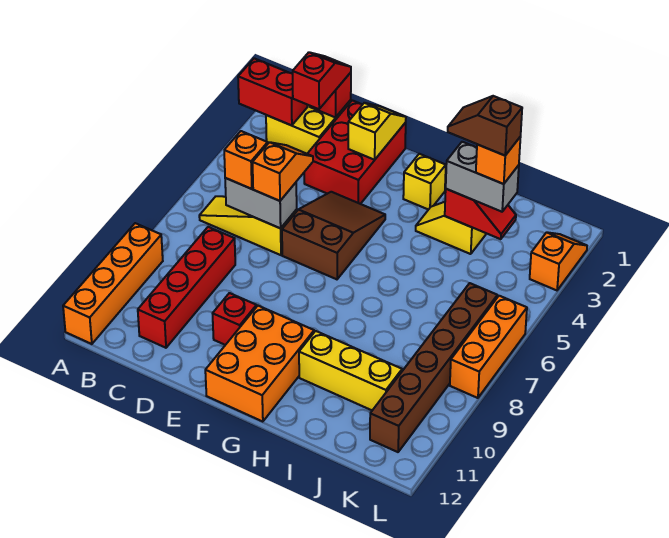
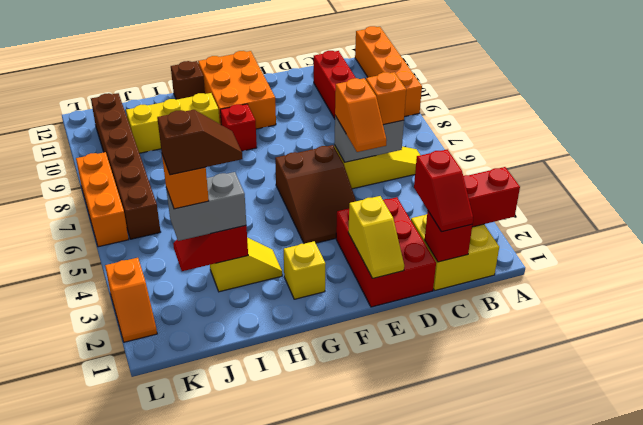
red brick E10 level 1 -> red brick G9 level 1
none -> brown brick H12 level 1

